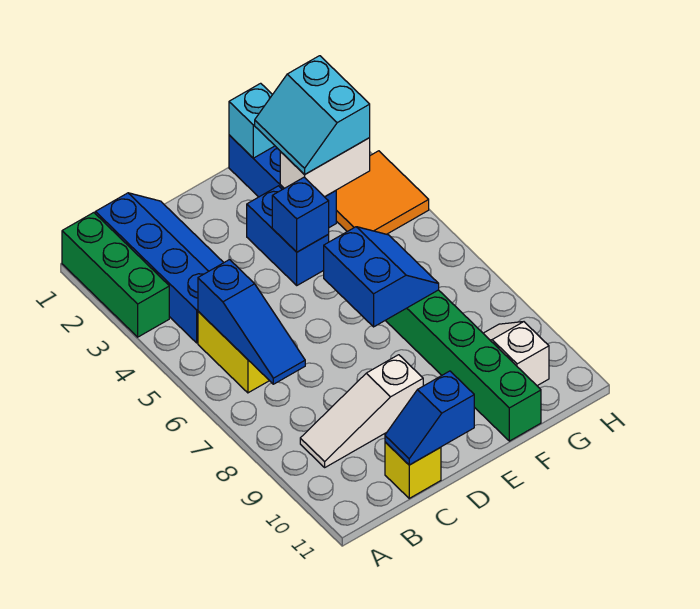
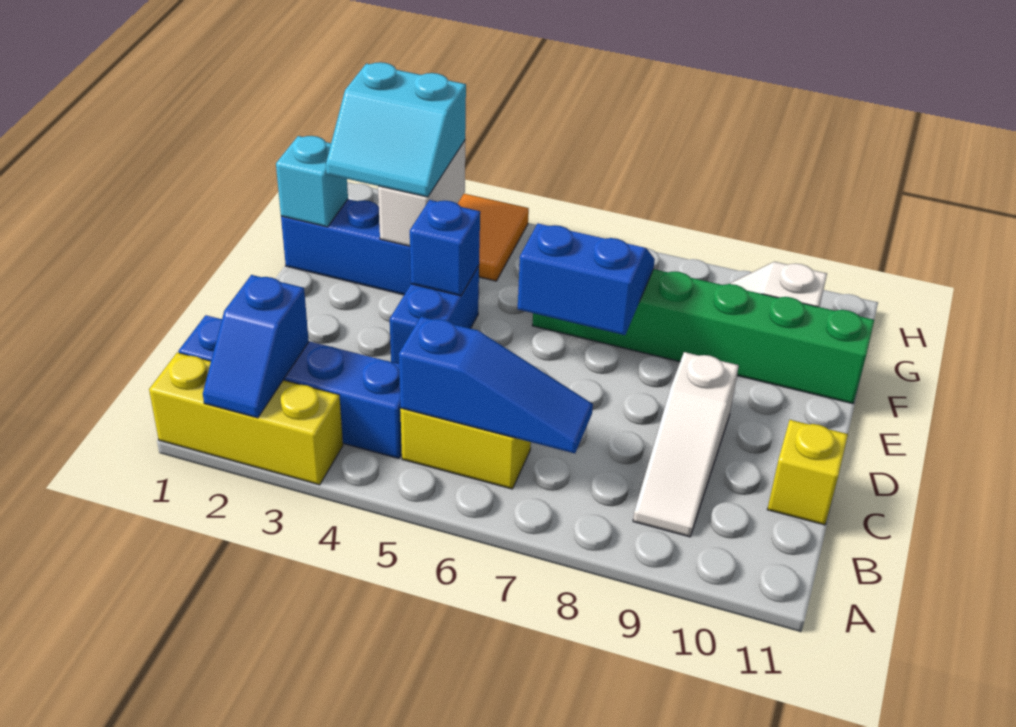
green brick A1:A3 level 1 -> yellow brick A1:A3 level 1
blue slope C11:D11 level 2 top D -> blue slope A2:B2 level 2 top B
blue brick E3:E4 level 1 -> blue brick D4:E4 level 1

